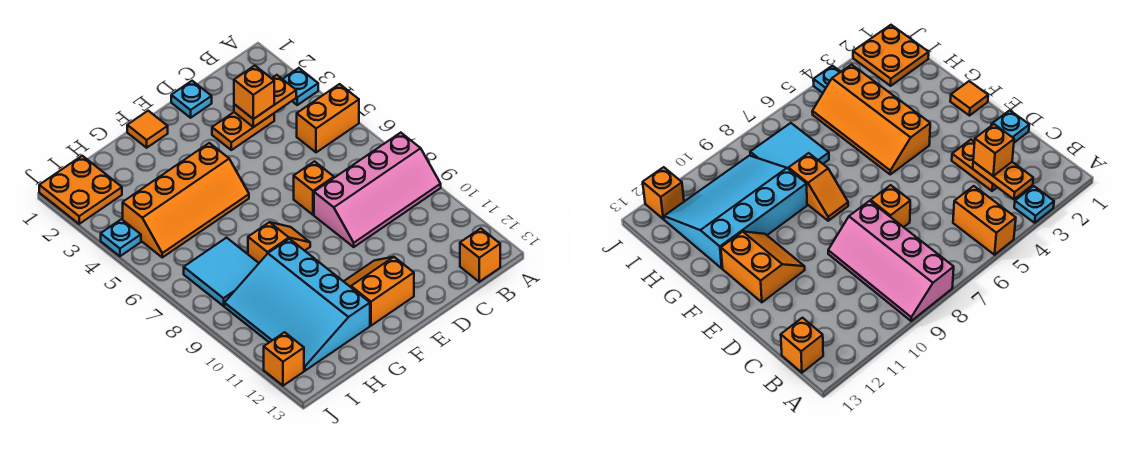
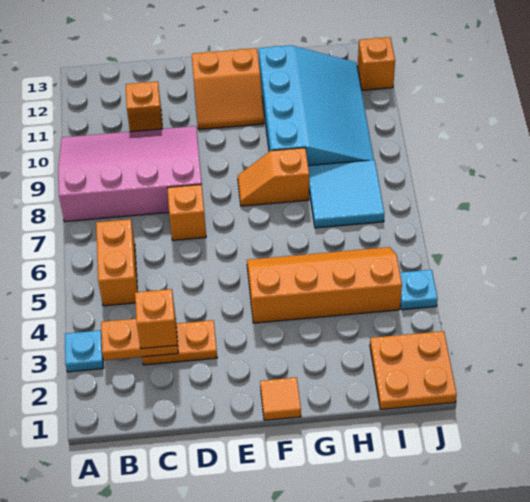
orange brick A5:B5 level 1 -> orange brick B5:B6 level 1
pink slope A8:D9 level 1 top 8 -> pink slope A8:D10 level 1 top 8
orange brick B13 level 1 -> orange brick C11 level 1
cyan plate D1 level 1 -> none

